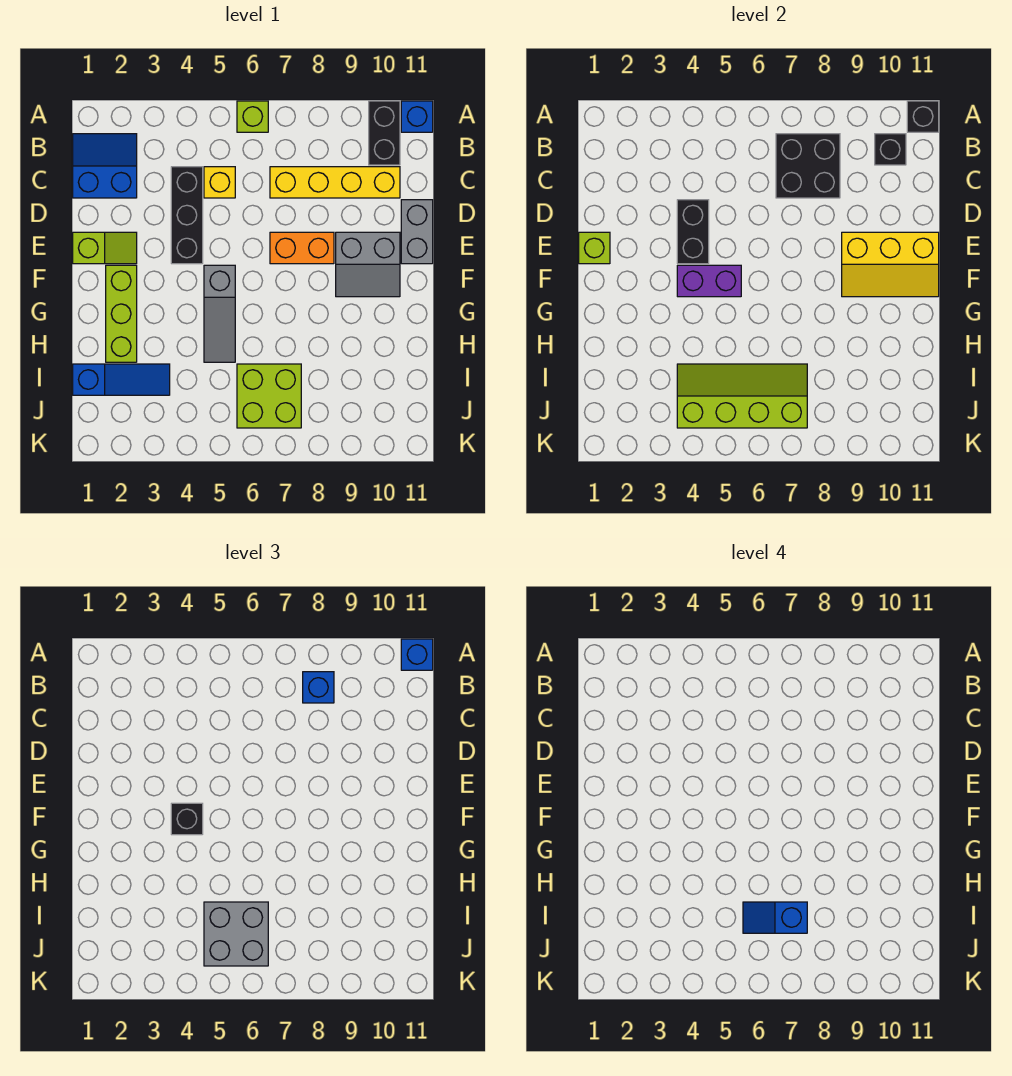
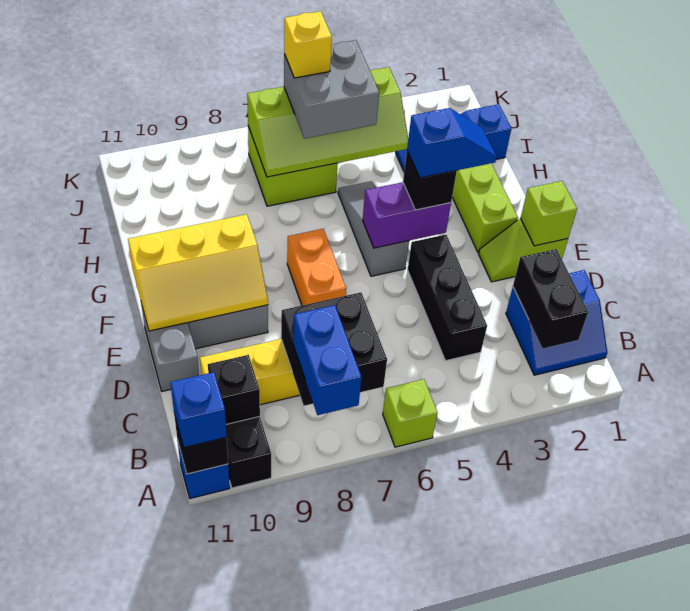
blue brick B8 level 3 -> blue brick A8:B8 level 3
yellow brick C5 level 1 -> yellow brick J6 level 4
black brick D4:E4 level 2 -> black brick B2:C2 level 2
orange brick E7:E8 level 1 -> orange brick E7:F7 level 1
yellow slope E9:F11 level 2 top E -> yellow slope E9:F11 level 2 top F
blue slope I6:I7 level 4 top 7 -> blue slope F3:F4 level 4 top 4

